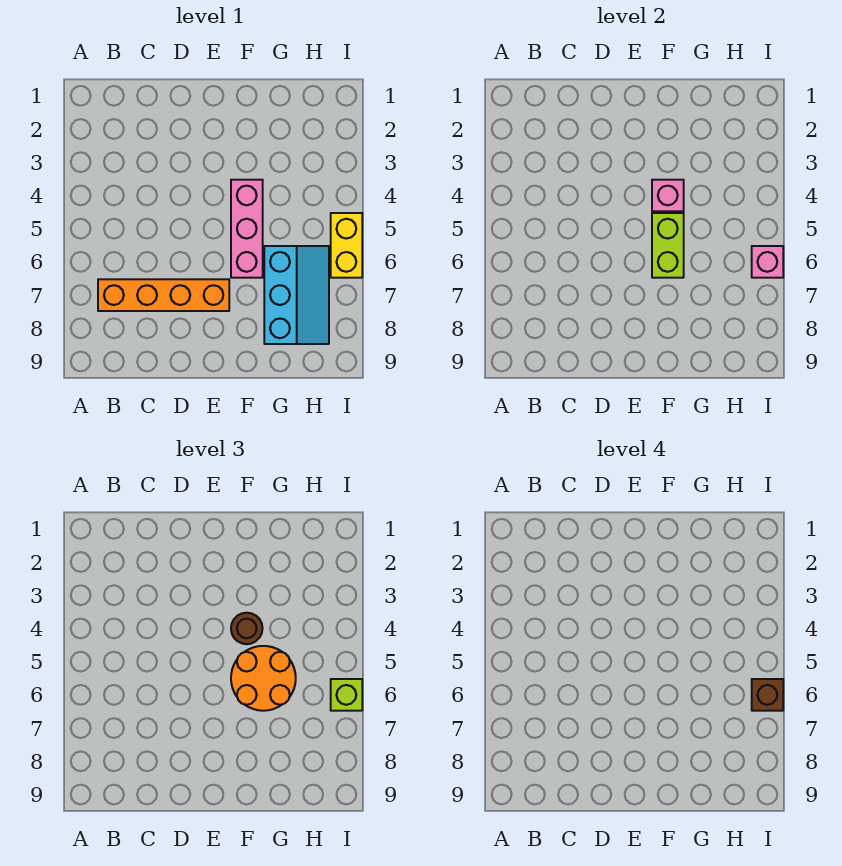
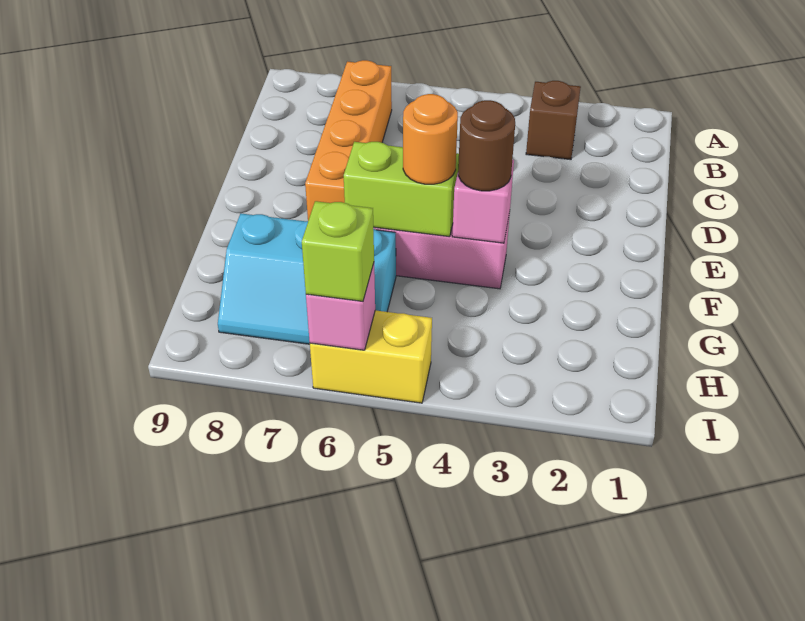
orange round brick F5:G6 level 3 -> orange round brick F5 level 3
brown brick I6 level 4 -> brown brick B3 level 1

